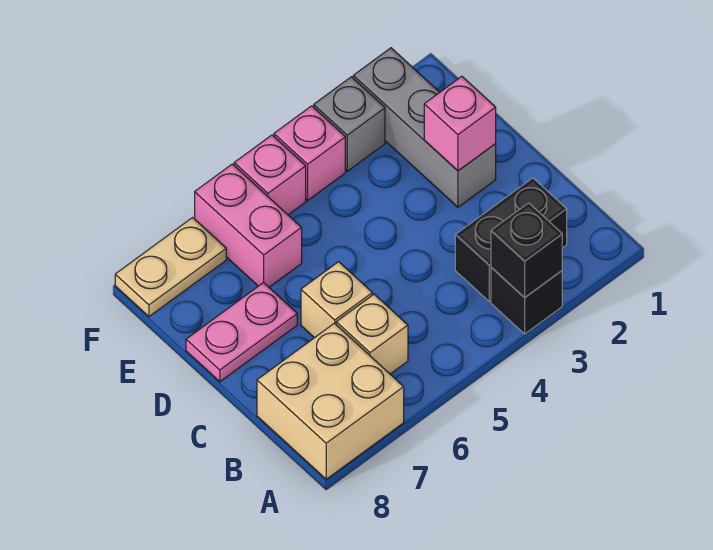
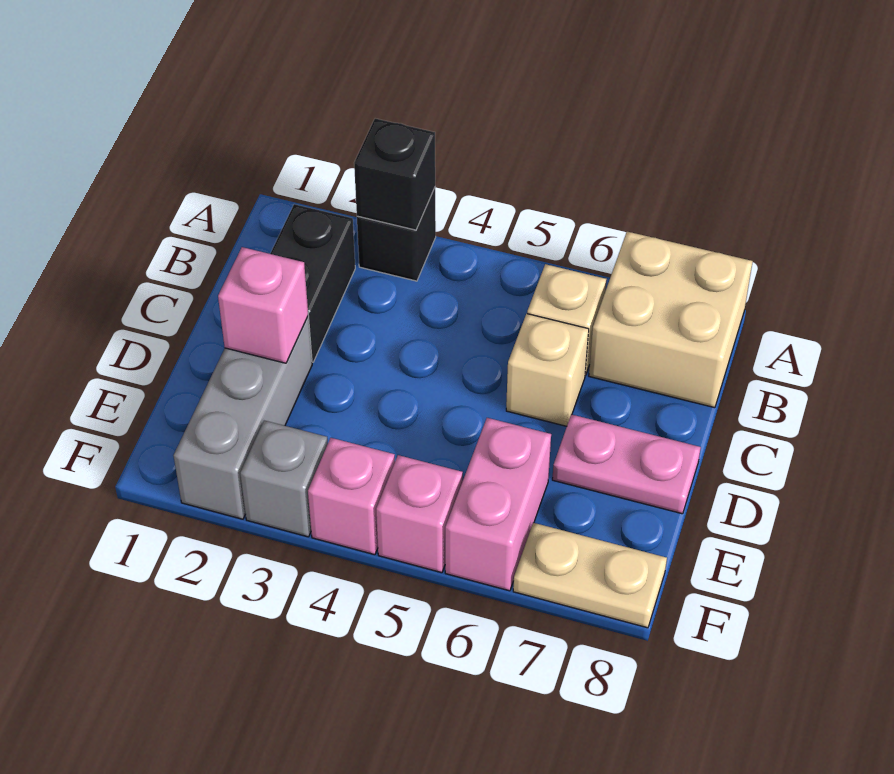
black brick B2:B3 level 1 -> black brick B2:C2 level 1

